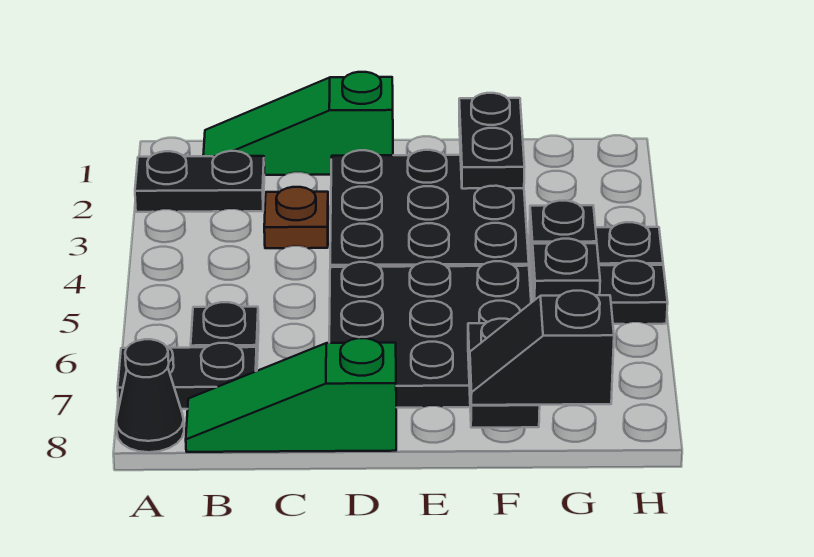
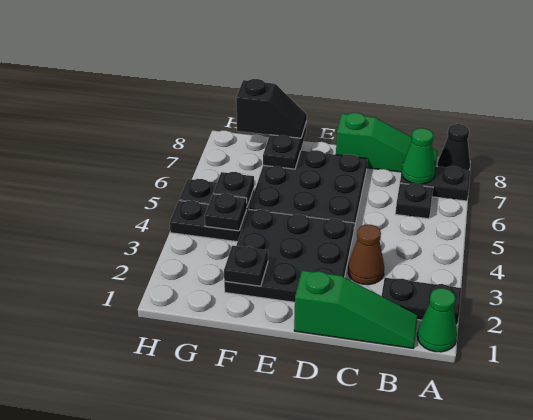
none -> green cone A1 level 1
none -> green cone B7 level 2
brown plate C3 level 1 -> brown cone C3 level 1
black plate F1:F2 level 2 -> black plate F2 level 2

